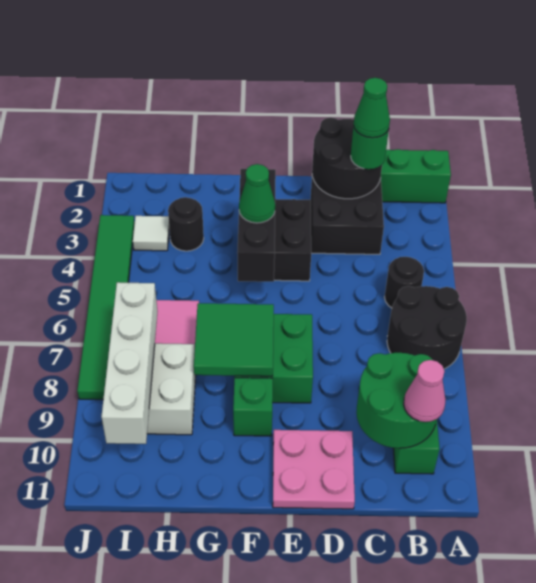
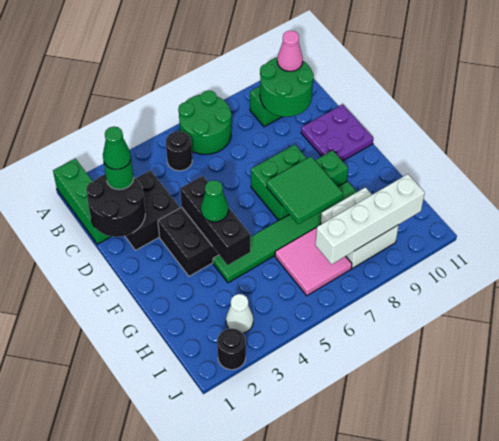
black round brick A6:B7 level 1 -> green round brick A6:B7 level 1
pink plate D10:E11 level 1 -> purple plate D10:E11 level 1
black brick F3:F5 level 2 -> black brick E4:G4 level 2
black round brick H3 level 1 -> black round brick J2 level 1
white tile I3 level 1 -> white cone I3 level 1
green tile J3:J8 level 1 -> green tile G4:G9 level 1

